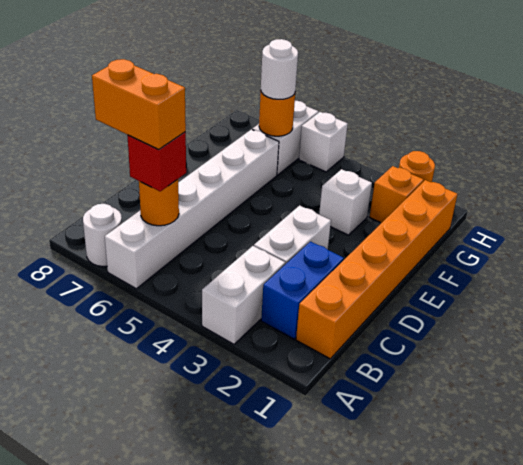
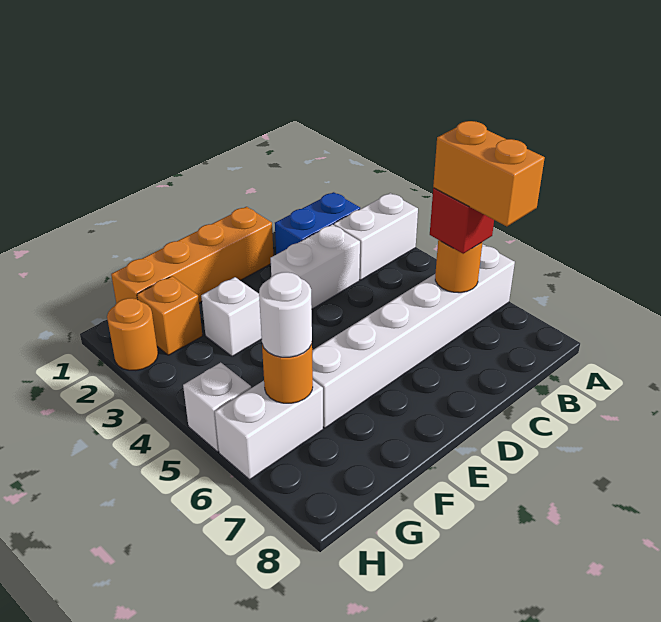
white round brick A7 level 1 -> none
orange brick B1:G1 level 1 -> orange brick D1:G1 level 1

